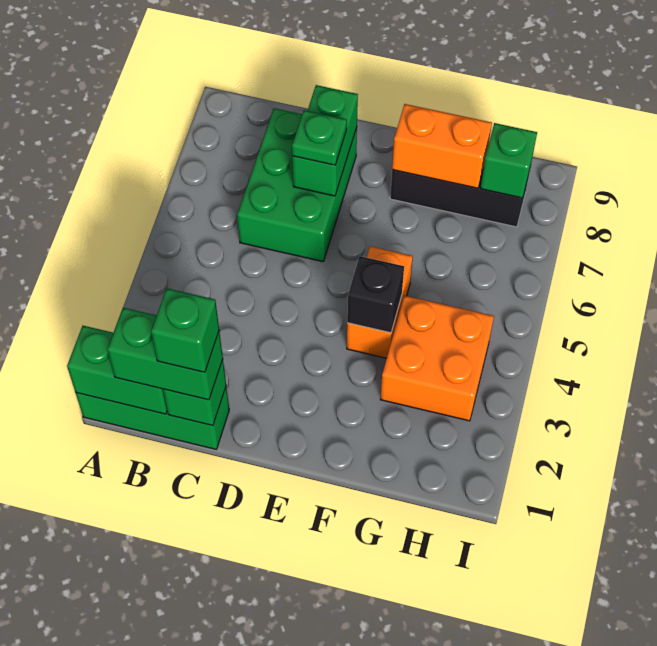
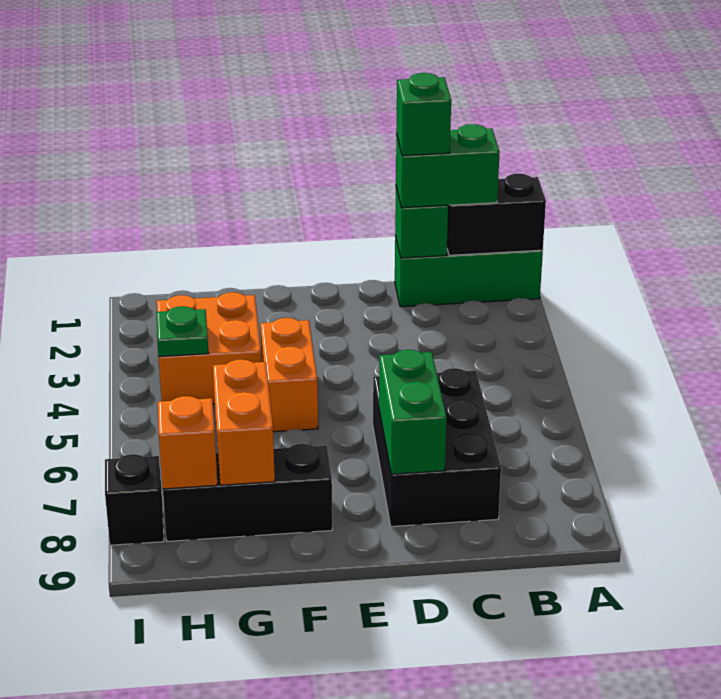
green brick A1:B1 level 2 -> black brick A1:B1 level 2
green brick C6:D8 level 1 -> black brick C6:D8 level 1
green plate D7 level 3 -> green plate H4 level 2
black brick F4 level 2 -> black brick I8 level 1
orange brick F8:G8 level 2 -> orange brick G7:G8 level 2
green brick H8 level 2 -> orange brick H8 level 2

